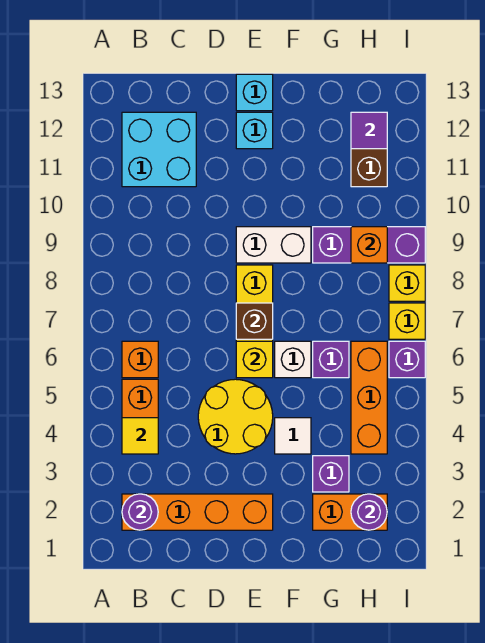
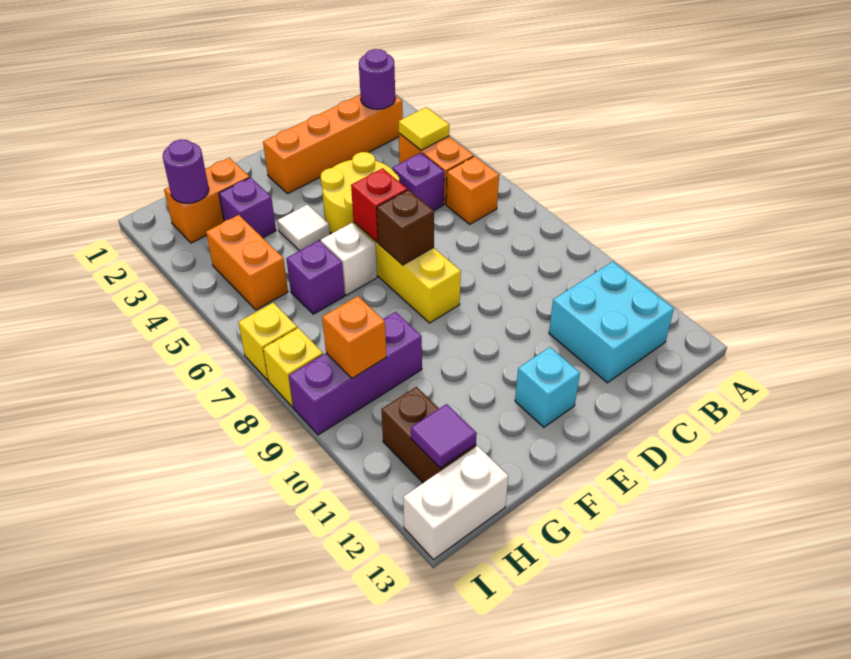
yellow brick E6 level 2 -> red brick E6 level 2
white brick E9:F9 level 1 -> white brick H13:I13 level 1
cyan brick E13 level 1 -> none
orange brick H4:H6 level 1 -> orange brick H4:H5 level 1
purple brick I6 level 1 -> purple brick C5 level 1

